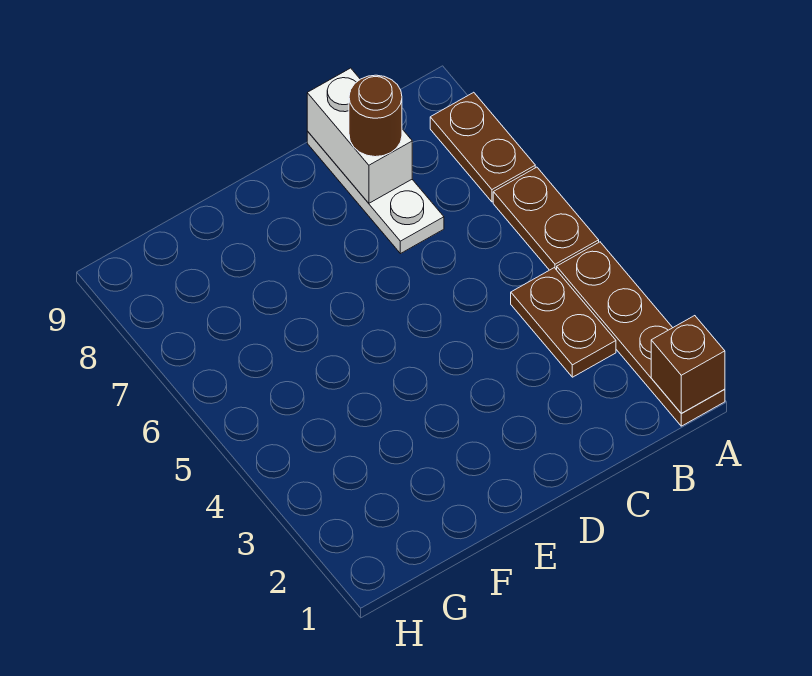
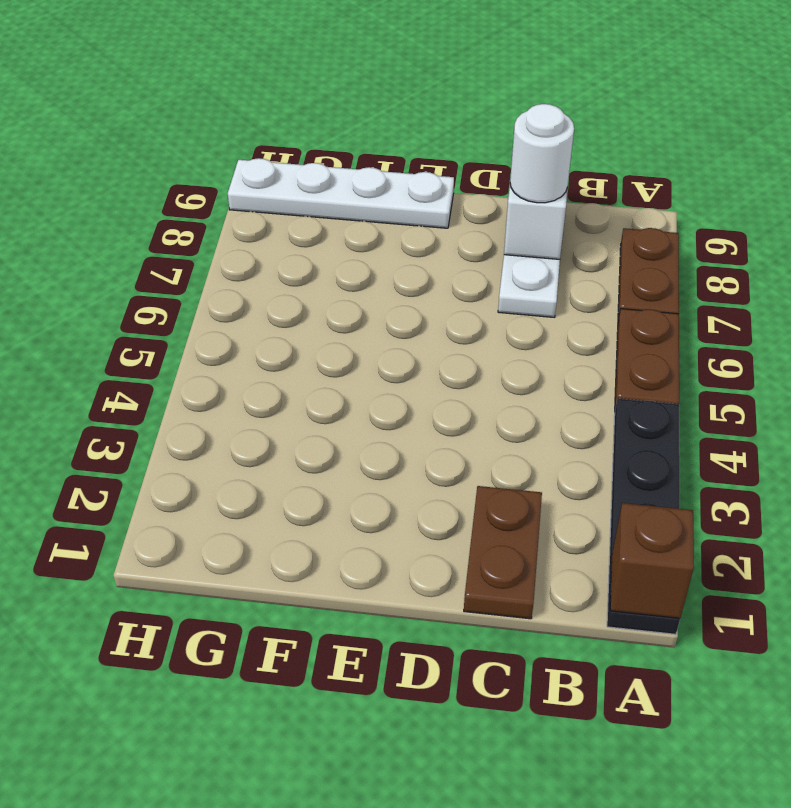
brown plate A1:A4 level 1 -> black plate A1:A4 level 1
brown plate B3:B4 level 1 -> brown plate C1:C2 level 1
brown round brick C8 level 3 -> white round brick C8 level 3
none -> white plate E9:H9 level 1

